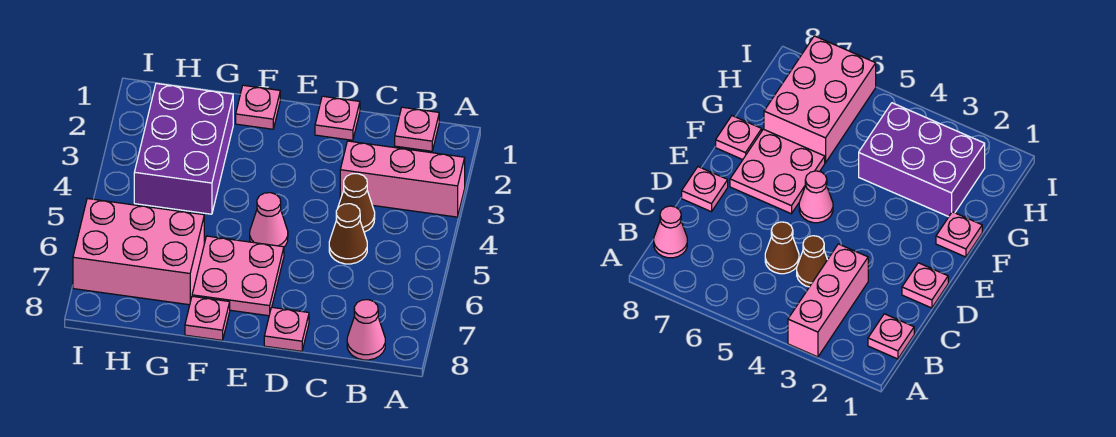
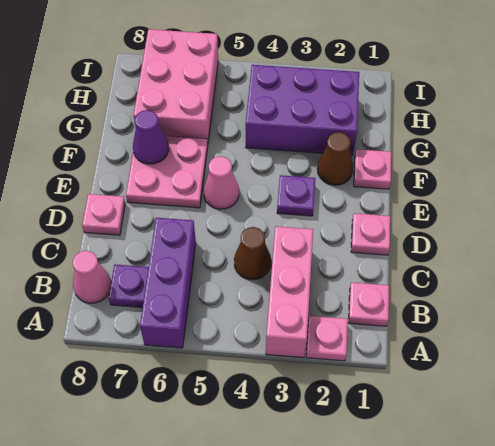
none -> purple brick A6:C6 level 1
none -> purple plate B7 level 1
brown cone C5 level 1 -> brown cone F2 level 1
none -> purple plate E3 level 1
none -> purple cone F7 level 2
pink plate F8 level 1 -> pink plate A2 level 1

